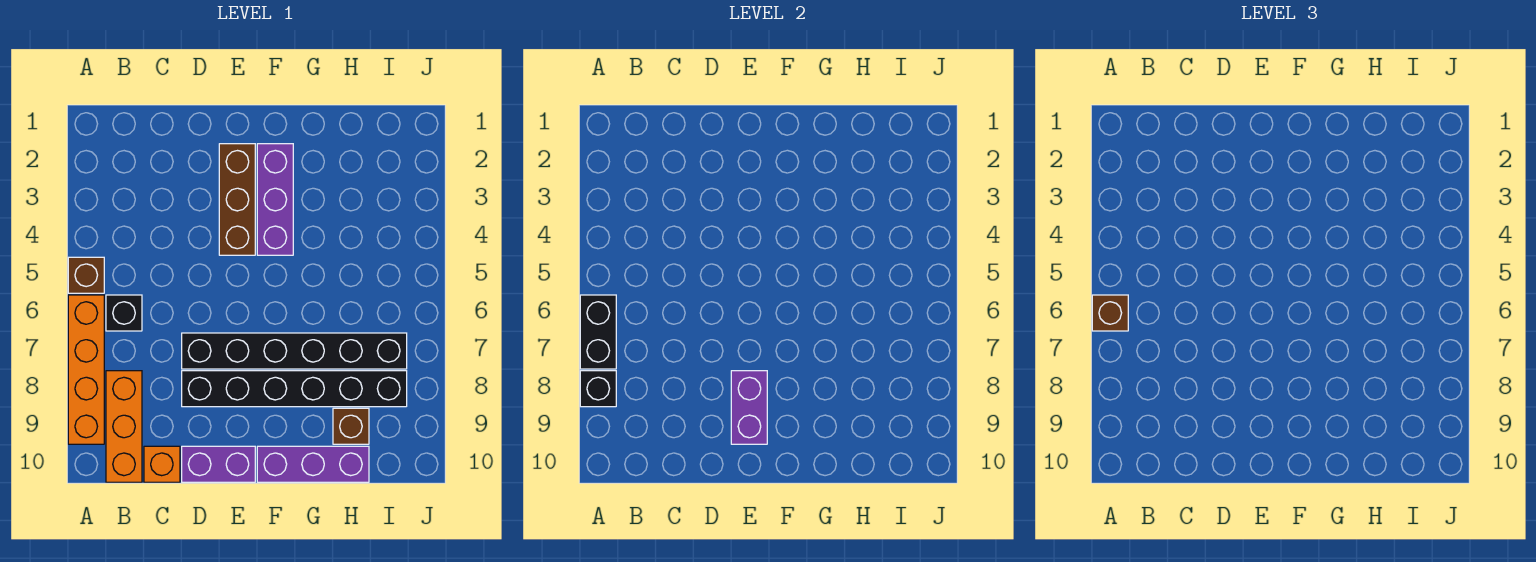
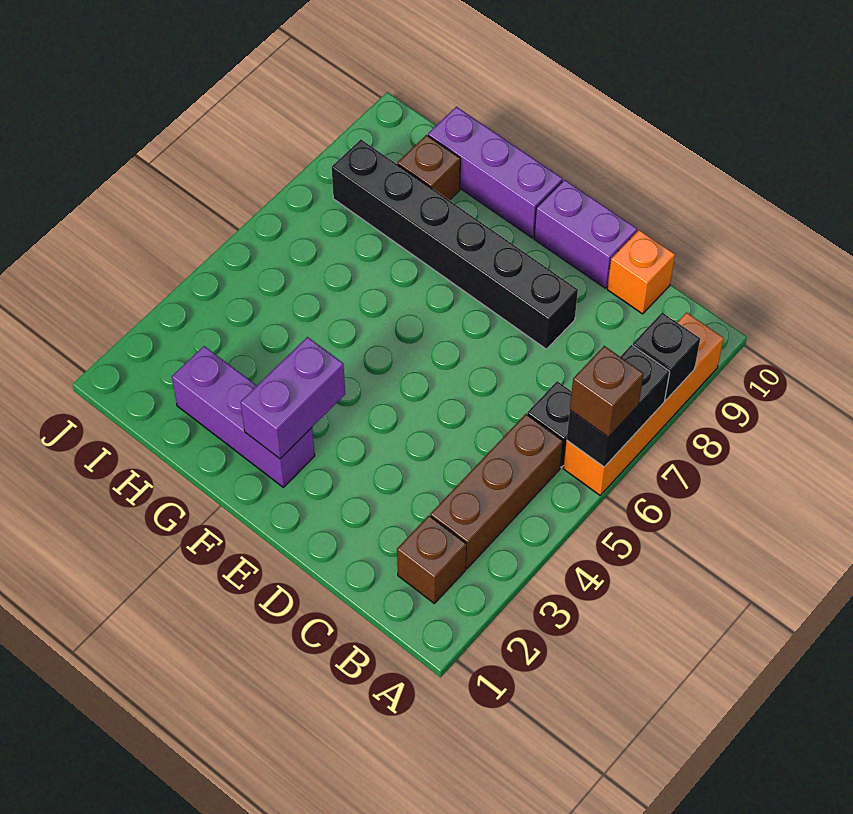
brown brick A5 level 1 -> brown brick B2 level 1
orange brick B8:B10 level 1 -> none
black brick D7:I7 level 1 -> none
brown brick E2:E4 level 1 -> brown brick B3:B5 level 1
purple brick E8:E9 level 2 -> purple brick F2:F3 level 2
purple brick F2:F4 level 1 -> purple brick F2:H2 level 1

